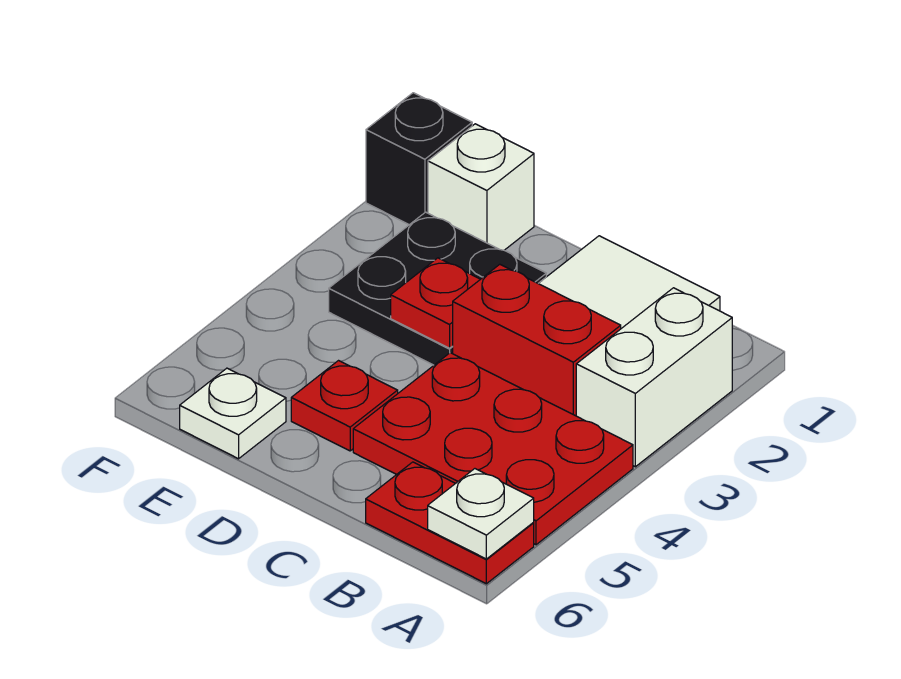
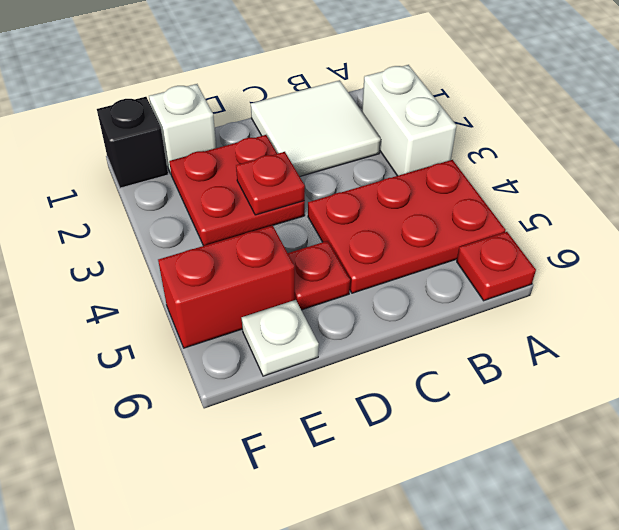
red plate A6:B6 level 1 -> red plate A6 level 1
white plate A6 level 2 -> none
red brick B3:C3 level 1 -> red brick E5:F5 level 1
black plate D2:E3 level 1 -> red plate D2:E3 level 1

